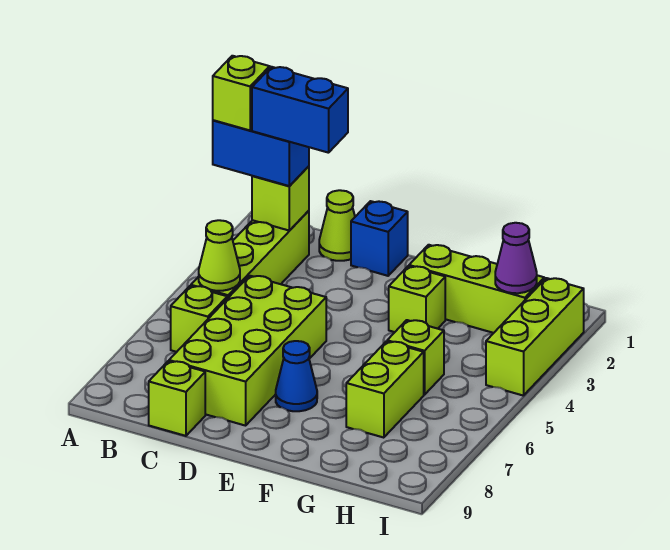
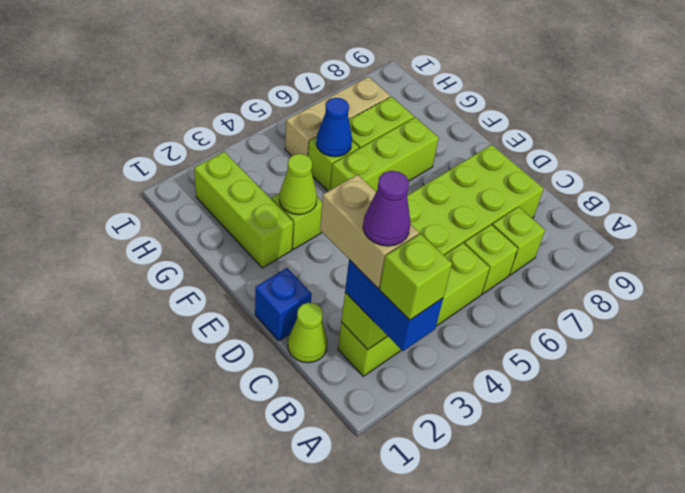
blue brick B2:C2 level 4 -> tan brick B2:C2 level 4
lime cone B5 level 2 -> lime cone F3 level 2
lime brick C9 level 1 -> lime brick B7 level 1
blue cone E7 level 1 -> blue cone G5 level 2
purple cone H2 level 2 -> purple cone B2 level 5
none -> tan brick H5:H7 level 1
lime brick I2:I4 level 1 -> lime brick F5:F7 level 1

